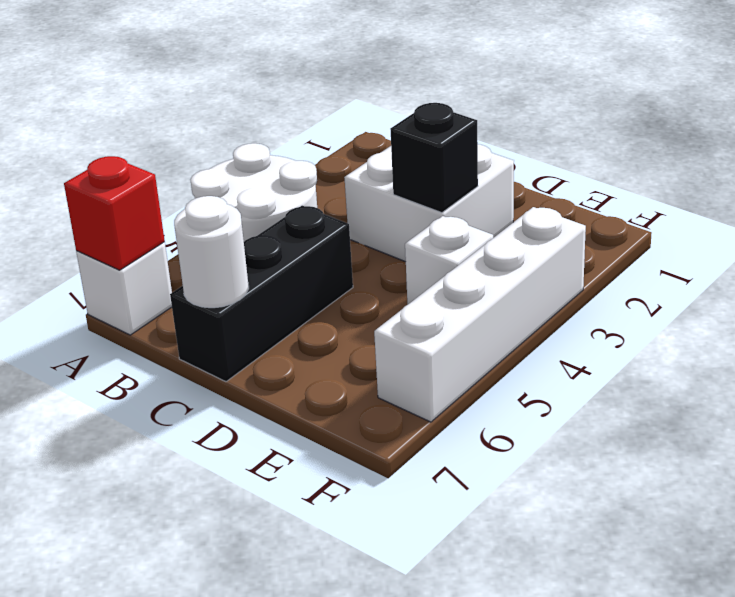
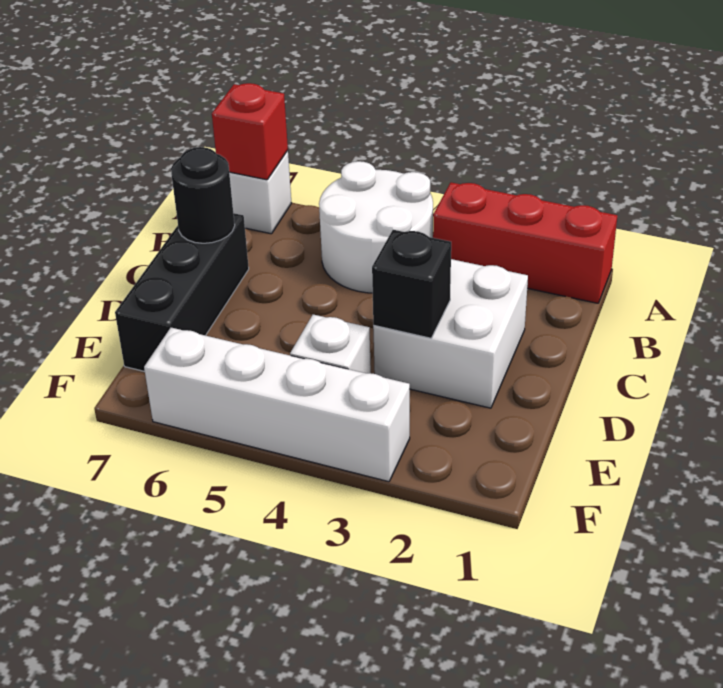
none -> red brick A1:A3 level 1
black brick C5:C7 level 1 -> black brick C7:E7 level 1
white round brick C7 level 2 -> black round brick C7 level 2

